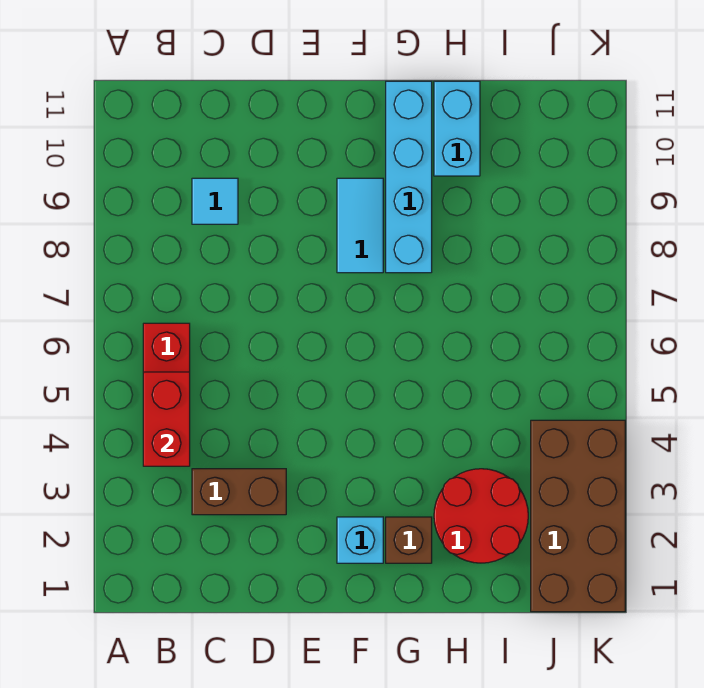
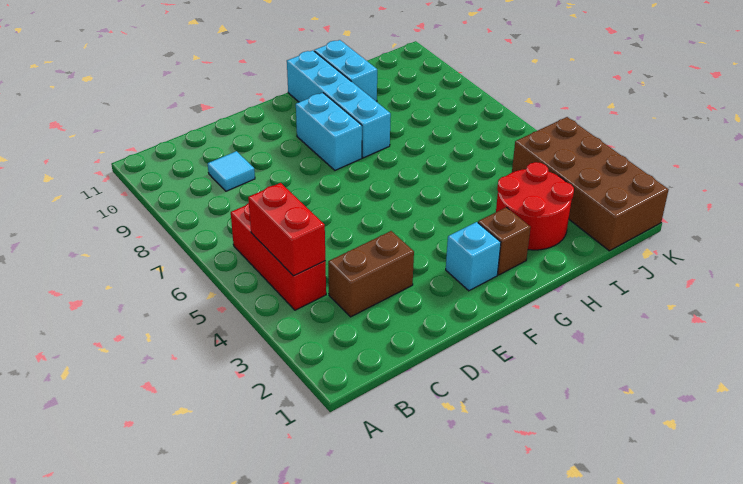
cyan tile F8:F9 level 1 -> cyan brick F8:F9 level 1

